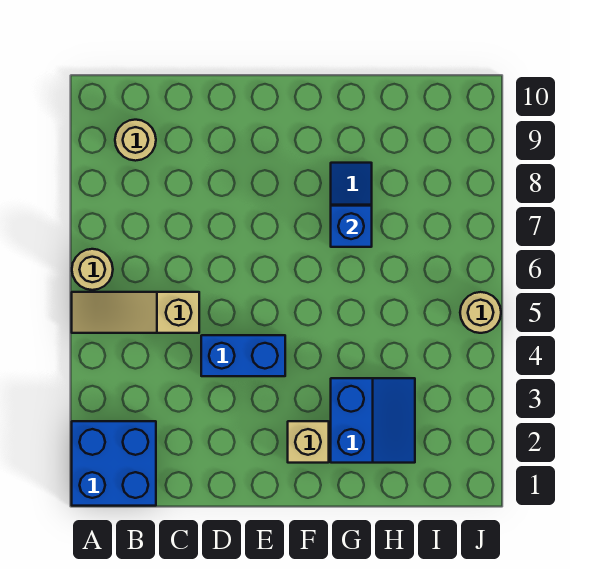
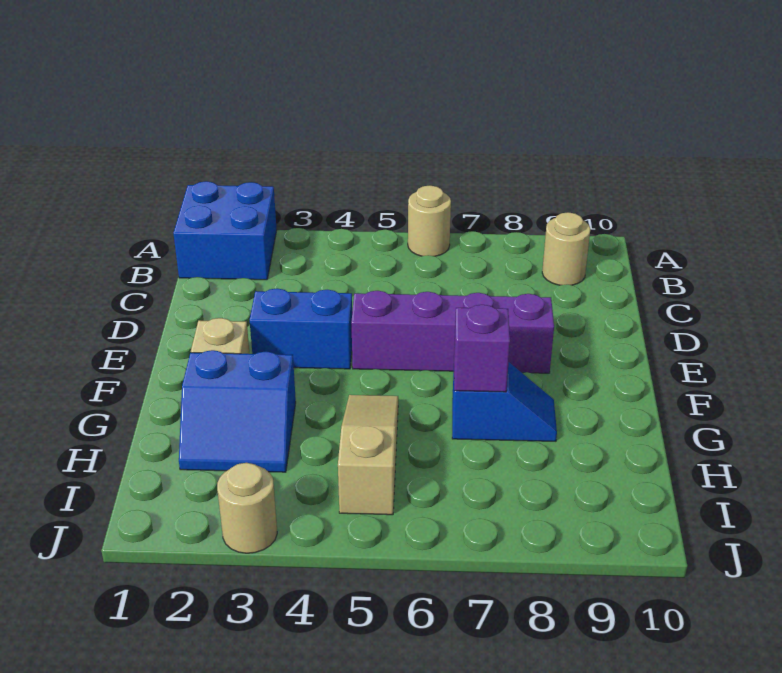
tan slope A5:C5 level 1 top C -> tan slope G5:I5 level 1 top I
blue brick D4:E4 level 1 -> blue brick E3:E4 level 1
none -> purple brick E5:E8 level 1
blue brick G7 level 2 -> purple brick G7 level 2
tan round brick J5 level 1 -> tan round brick J3 level 1

